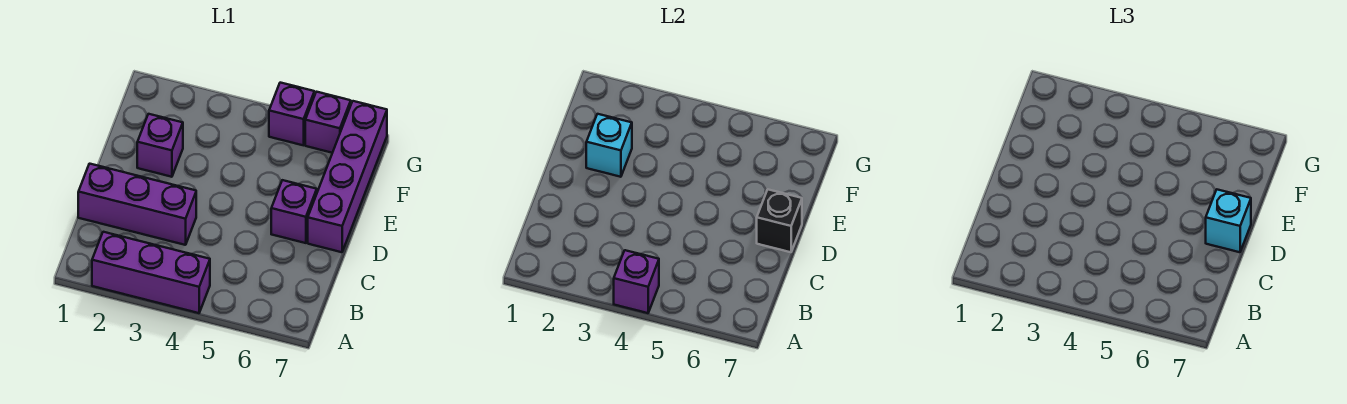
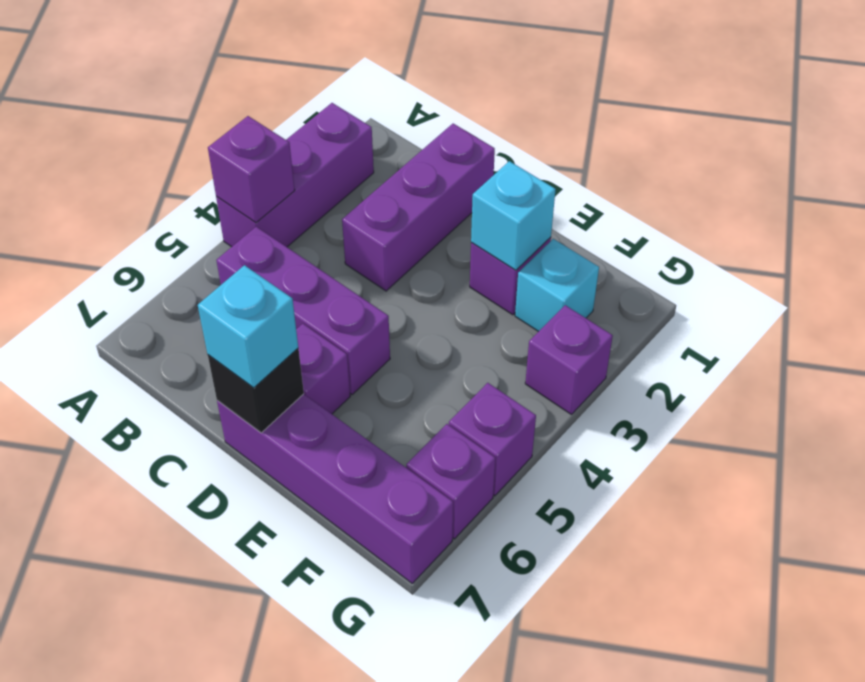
none -> purple brick B5:D5 level 1
none -> cyan brick F2 level 1
none -> purple brick G3 level 1

